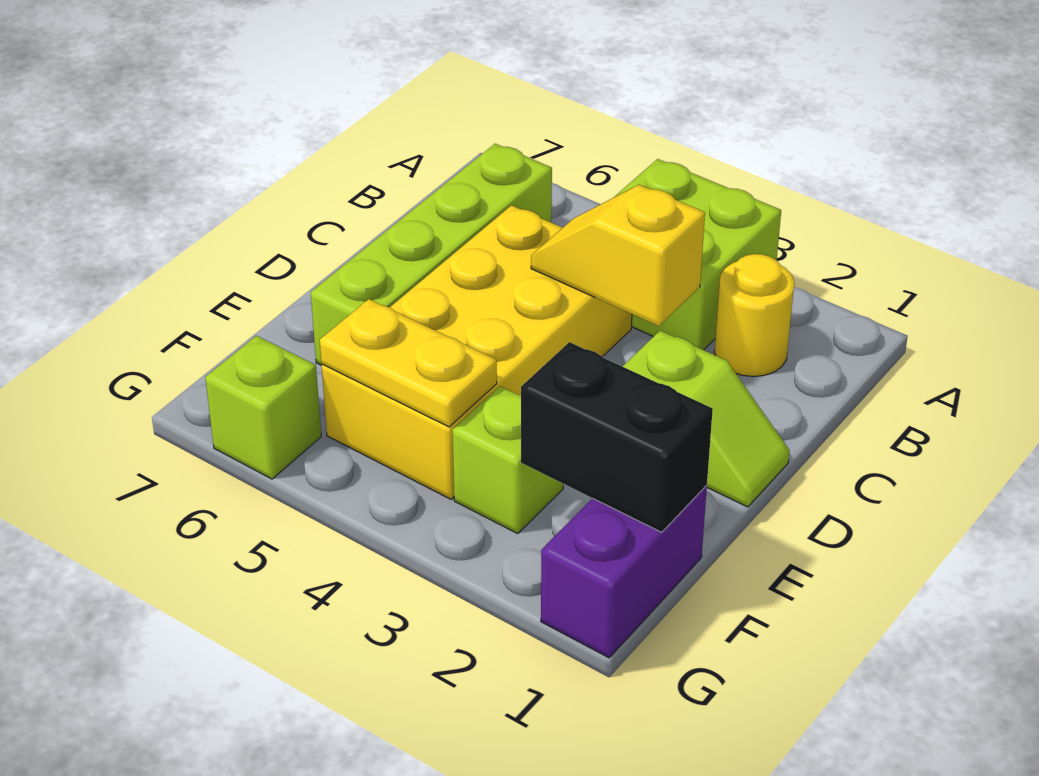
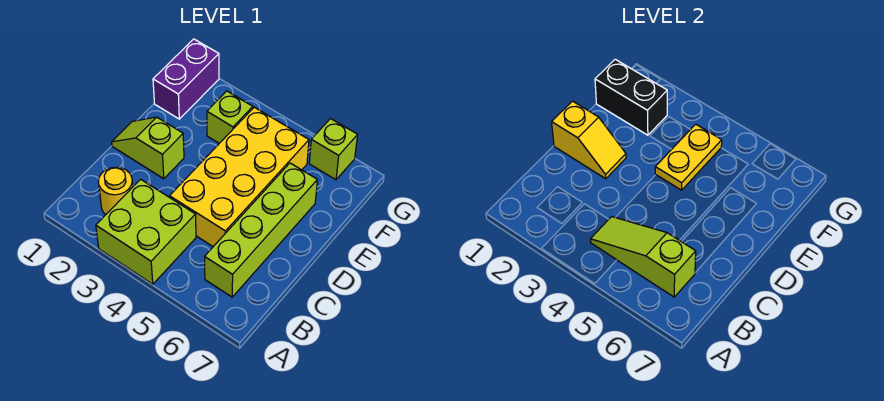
none -> lime slope B4:B6 level 2 top 6
yellow slope C3:C4 level 2 top 3 -> yellow slope D1:D2 level 2 top 1
yellow plate F4:F5 level 2 -> yellow plate E4:F4 level 2

